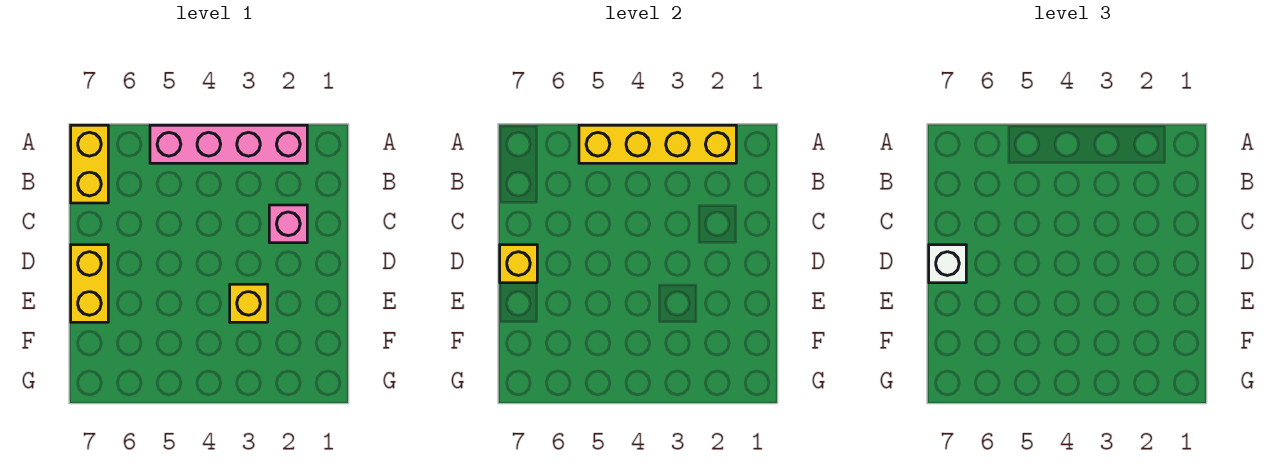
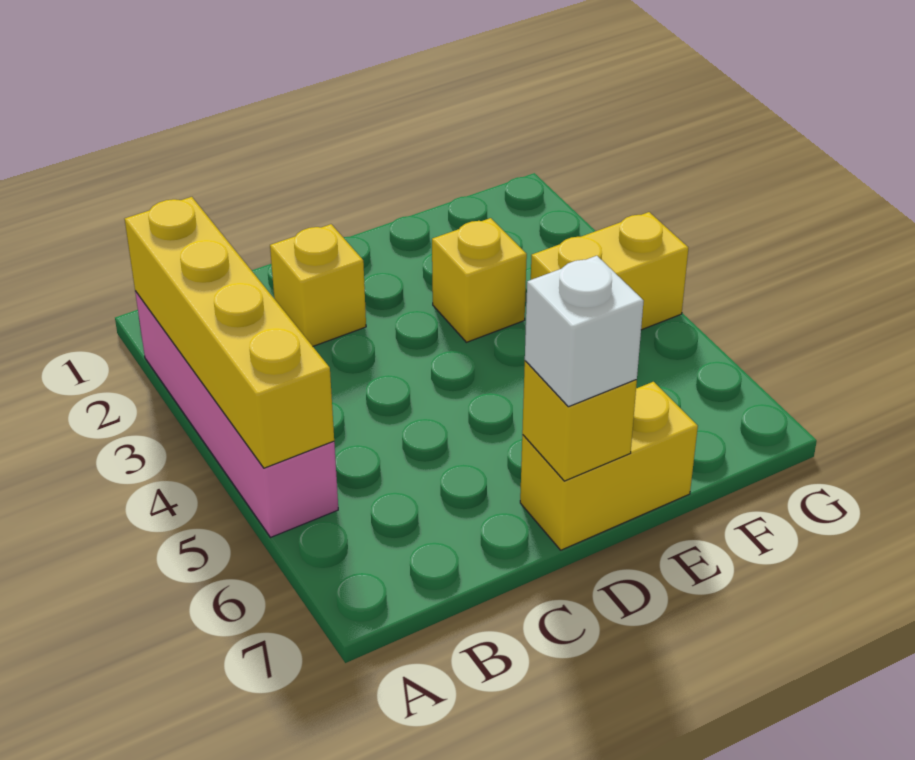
yellow brick A7:B7 level 1 -> yellow brick F4:G4 level 1
pink brick C2 level 1 -> yellow brick C2 level 1

